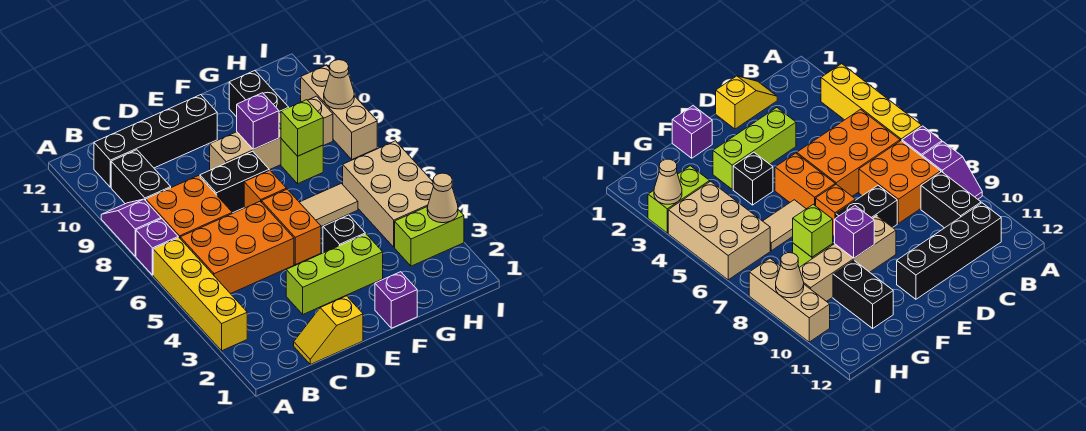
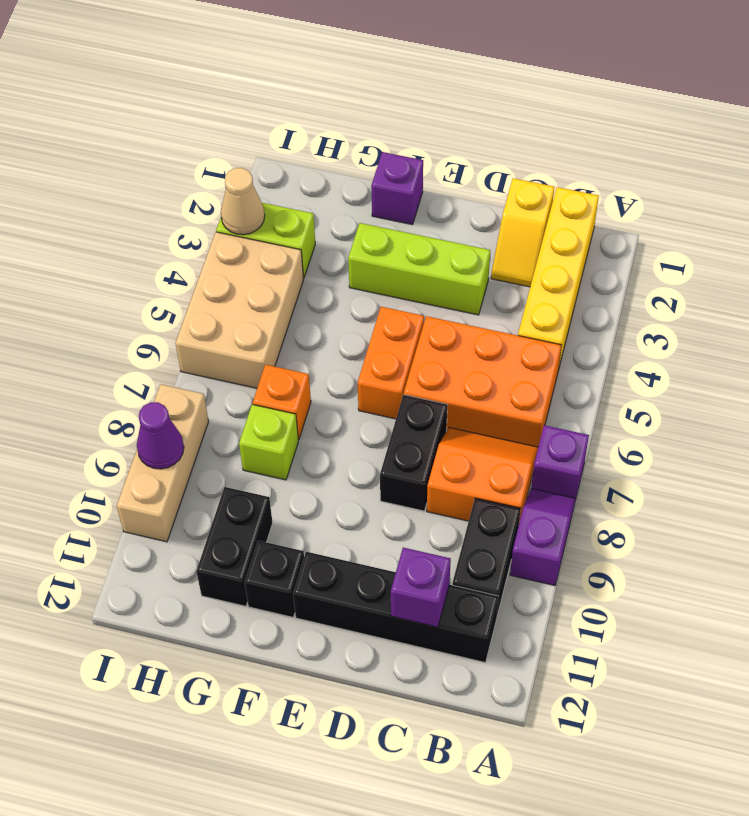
yellow brick A3:A6 level 1 -> yellow brick B1:B4 level 1
purple slope A8:A9 level 1 top 8 -> purple slope A8:A9 level 1 top 9
orange brick B7:C8 level 1 -> orange slope B7:C8 level 1 top 8
yellow slope C1:D1 level 1 top D -> yellow slope C1:C2 level 1 top 1
black brick D8:E8 level 1 -> black brick D7:D8 level 1
orange brick E7 level 1 -> orange brick G7 level 1
tan brick E9:H9 level 1 -> none
black brick F4 level 1 -> black brick F11 level 1
tan tile F6:G6 level 1 -> none
purple brick F9 level 2 -> purple brick C11 level 2
lime brick G8 level 2 -> none
tan cone I9 level 2 -> purple cone I9 level 2

